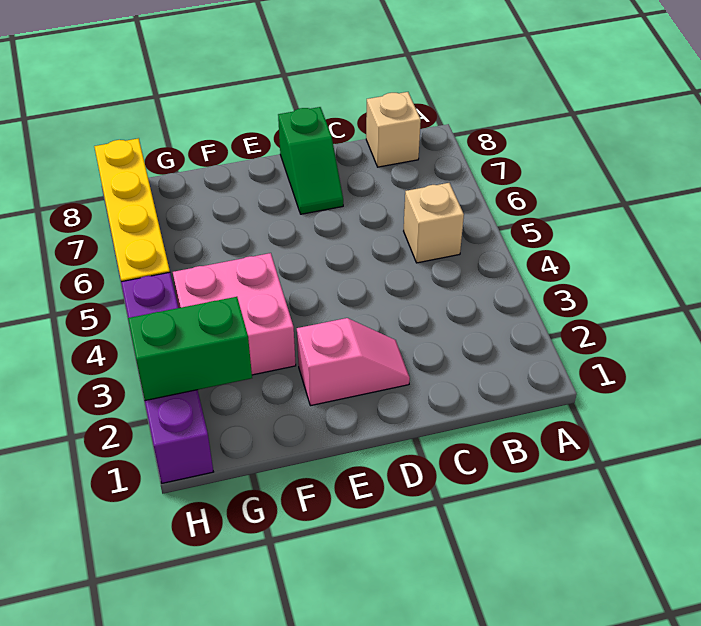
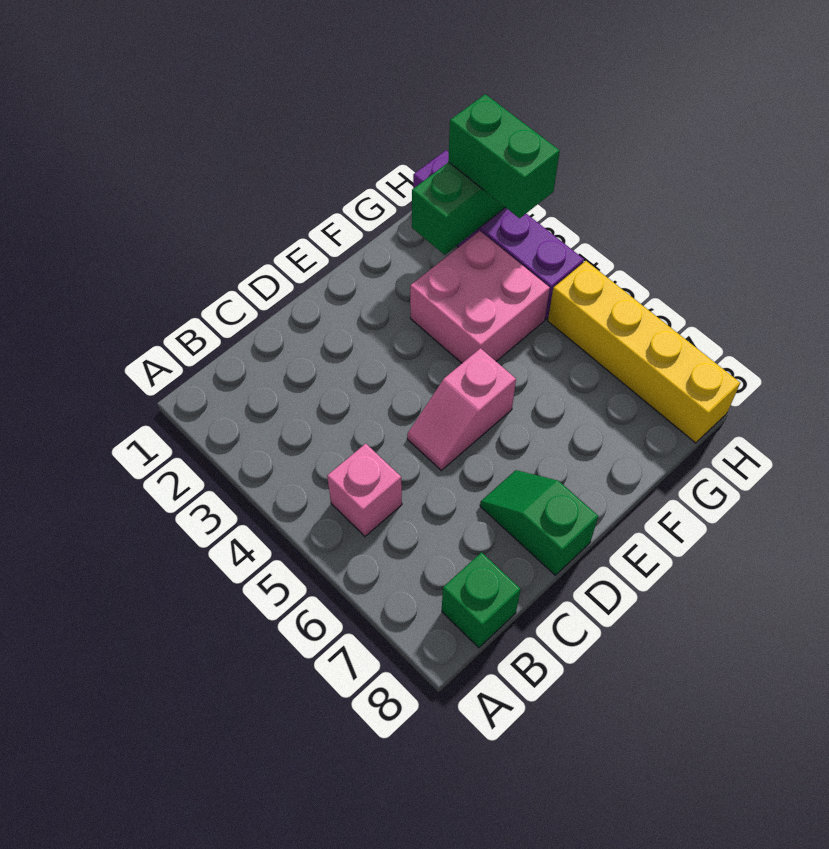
tan brick B5 level 1 -> pink brick B5 level 1
tan brick B8 level 1 -> green brick B8 level 1
pink slope D2:E2 level 1 top E -> pink slope D5:E5 level 1 top E
none -> green brick H2:H3 level 3

